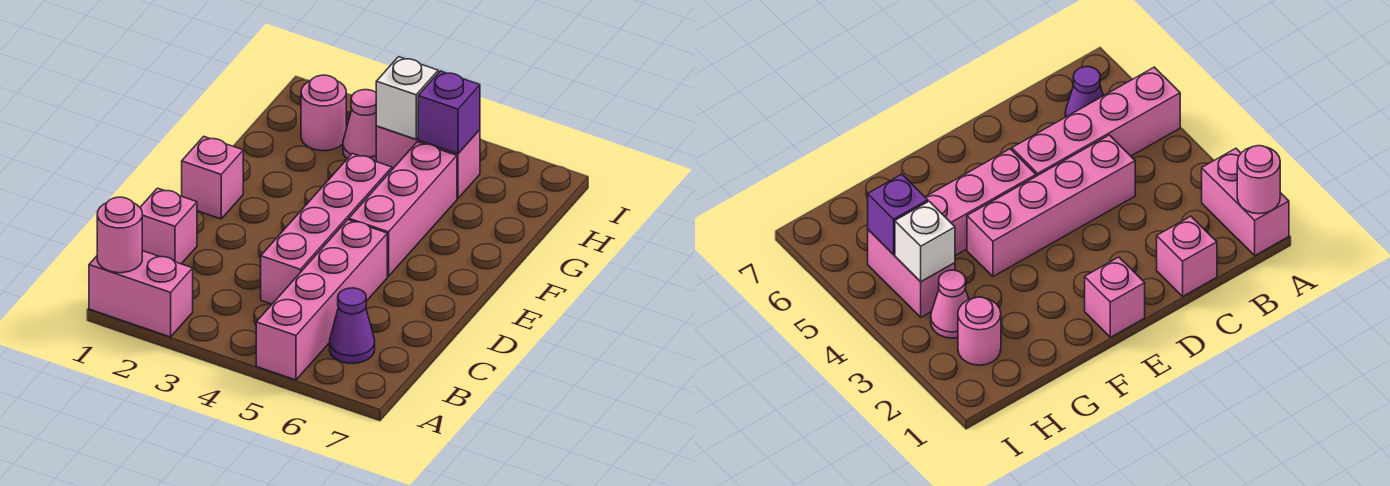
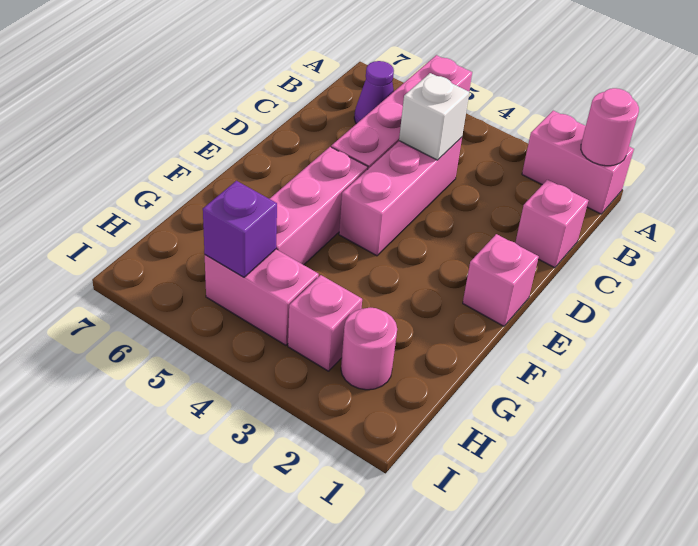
pink brick C4:F4 level 1 -> pink brick C4:E4 level 1
pink cone H3 level 1 -> pink brick H3 level 1
white brick H4 level 2 -> white brick C4 level 2

